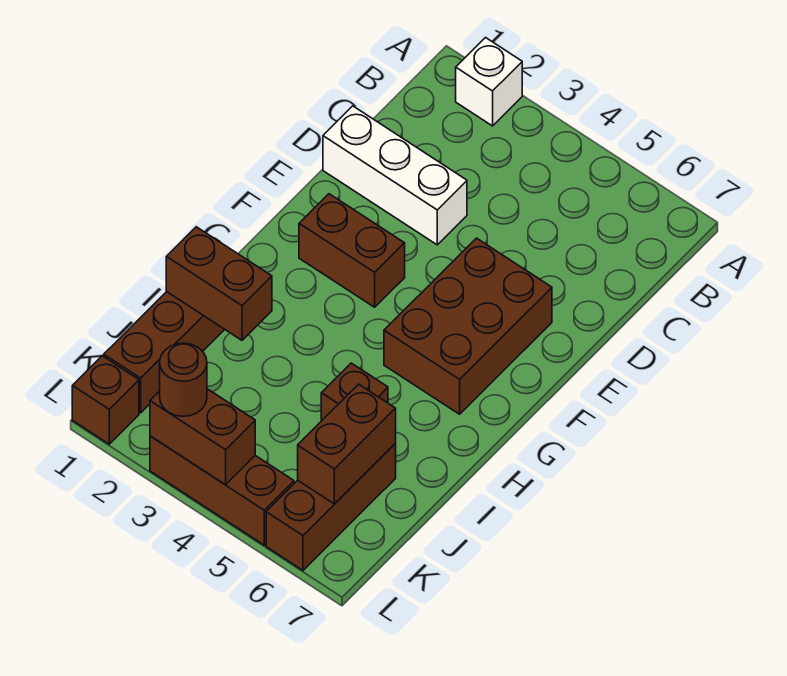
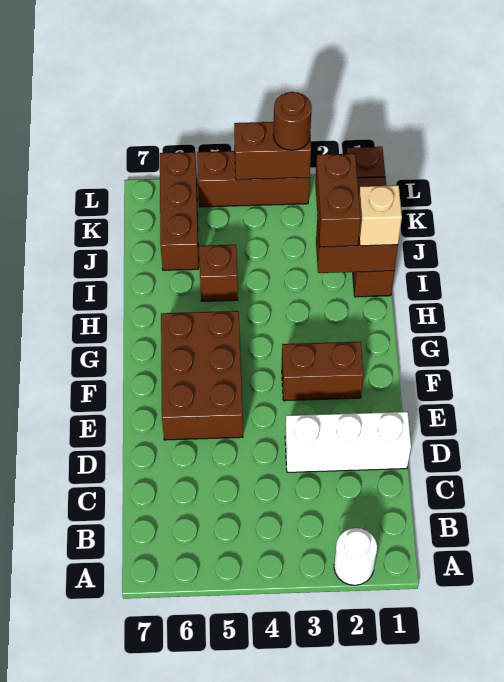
white brick A2 level 1 -> white round brick A2 level 1
none -> tan brick I1 level 3
brown brick J6:K6 level 2 -> brown brick I2:J2 level 3

